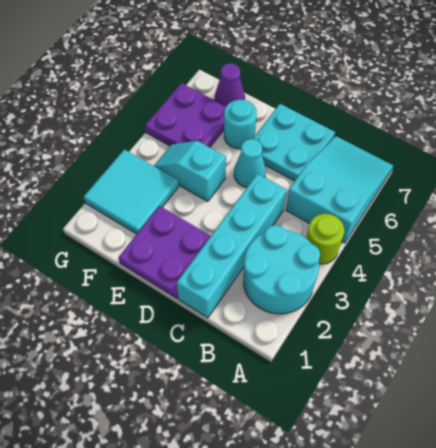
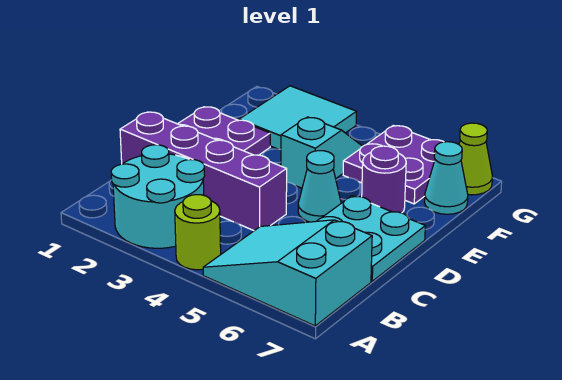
cyan slope A5:B7 level 1 top 5 -> cyan slope A5:B7 level 1 top 7
cyan brick C1:C4 level 1 -> purple brick C1:C4 level 1
cyan round brick E6 level 1 -> purple round brick E6 level 1
purple cone F7 level 1 -> cyan cone F7 level 1
none -> lime cone G7 level 1

